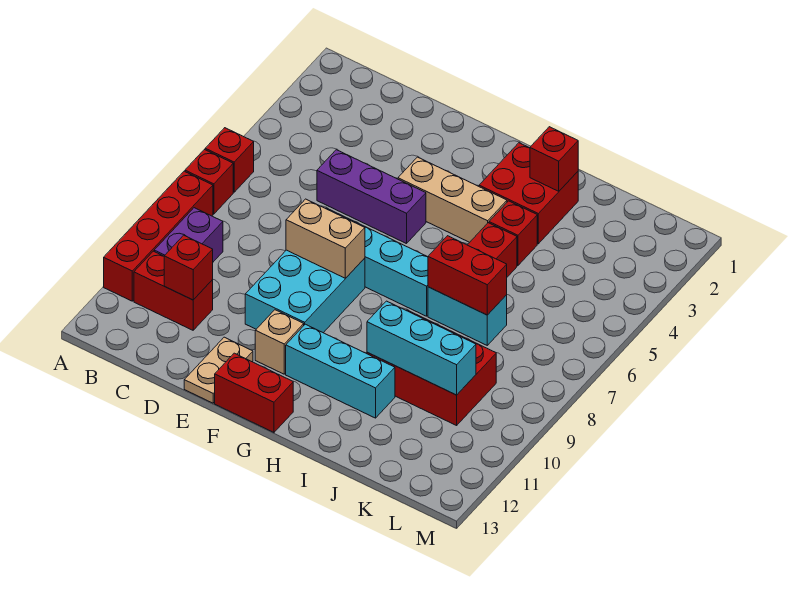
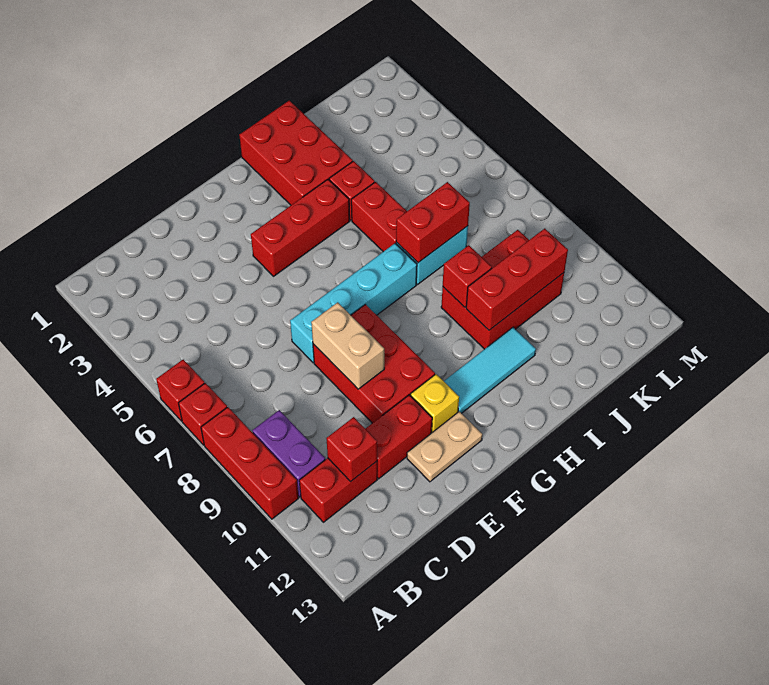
red brick A8:A11 level 1 -> red brick A8:A10 level 1
purple brick D5:F5 level 1 -> none
cyan brick E8:F10 level 1 -> red brick E8:F10 level 1
tan brick E8:F8 level 2 -> tan brick E8:E9 level 2
tan plate E12:E13 level 1 -> tan plate E12:F12 level 1
tan brick F4:H4 level 1 -> red brick F4:H4 level 1
tan brick F11 level 1 -> yellow brick F11 level 1
red brick F13:G13 level 1 -> red brick D11:E11 level 1
cyan brick G11:I11 level 1 -> cyan tile G11:I11 level 1
red brick H2:I3 level 1 -> red brick H1:I3 level 1
red brick I2 level 2 -> red brick I9 level 2
cyan brick I10:K10 level 2 -> red brick I10:K10 level 2

